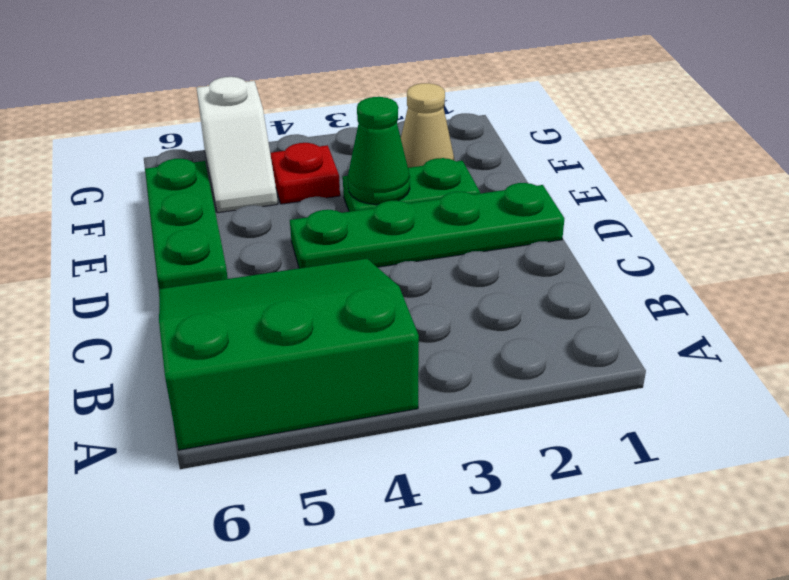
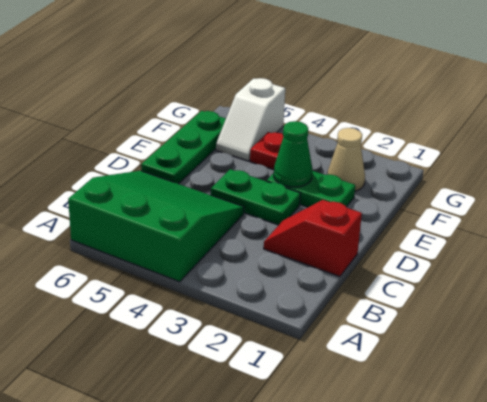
none -> red slope C1:C2 level 1 top 1
green plate D1:D4 level 1 -> green plate D3:D4 level 1

